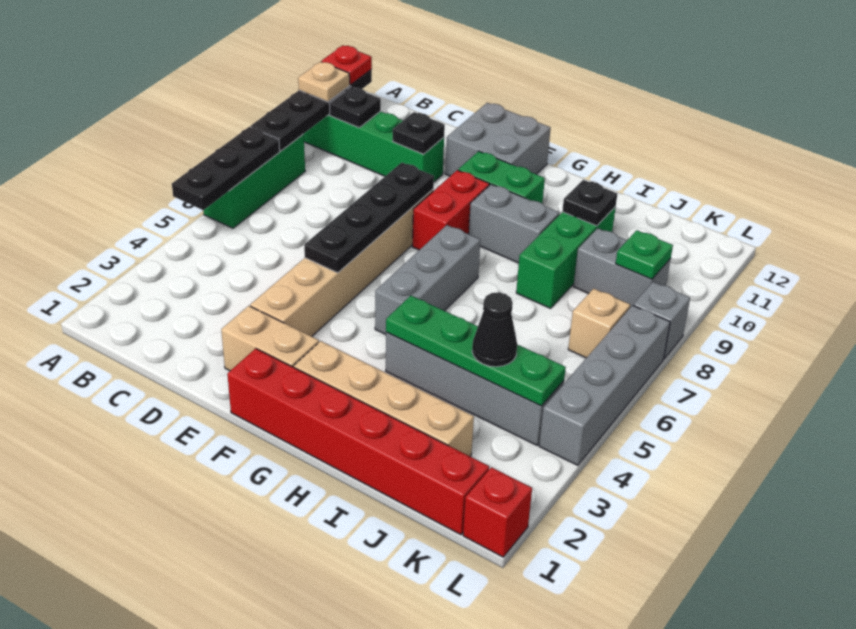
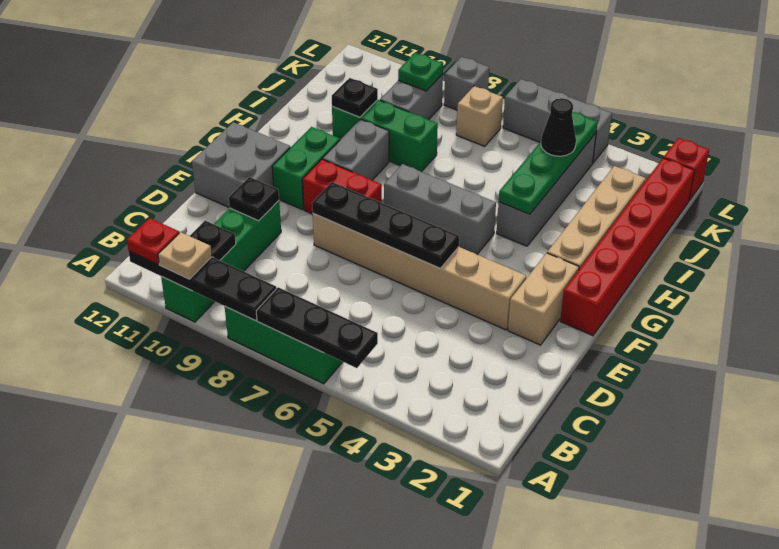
grey brick L4:L7 level 1 -> grey brick L4:L6 level 1

